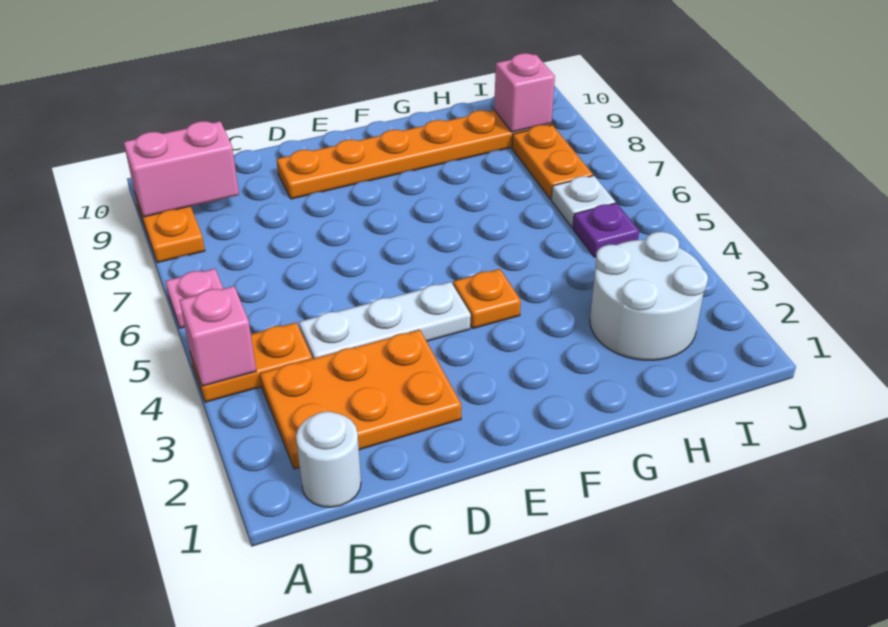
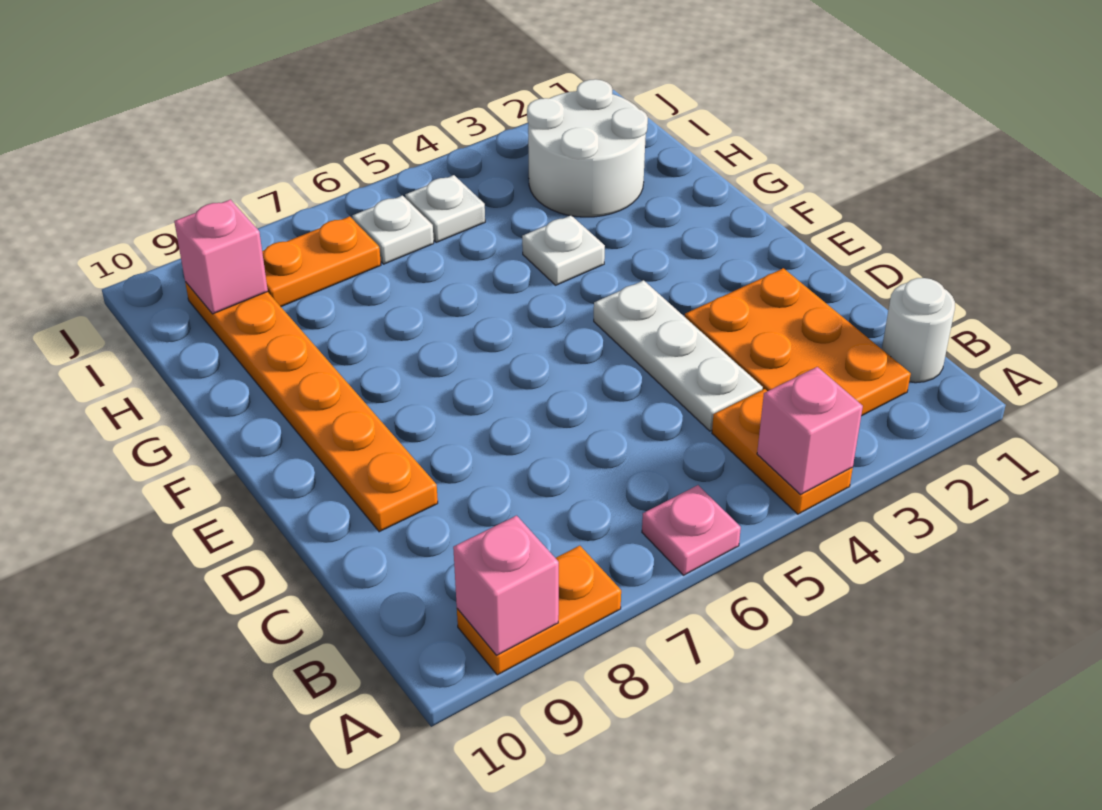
pink brick A9:B9 level 2 -> pink brick A9 level 2
orange plate F4 level 1 -> none
none -> white plate G4 level 1
purple plate I5 level 1 -> white plate I5 level 1

